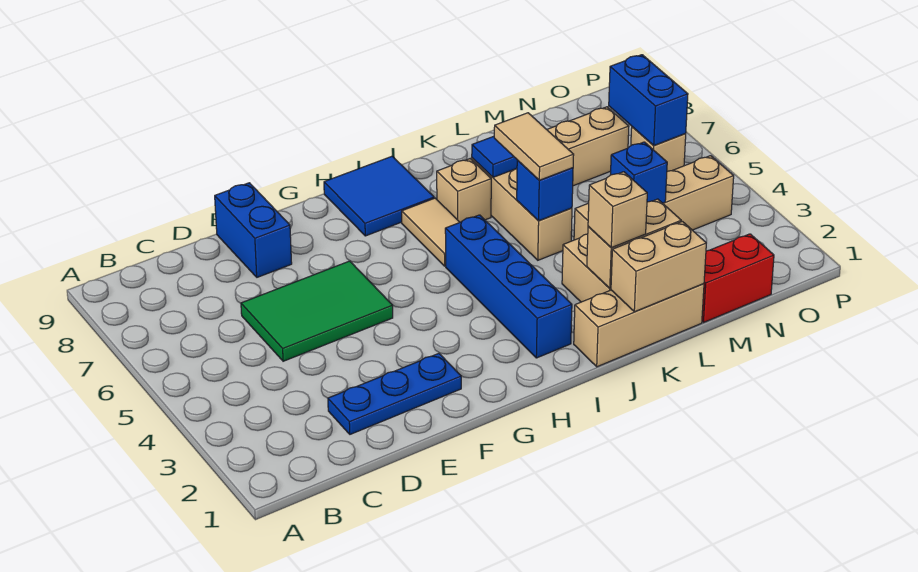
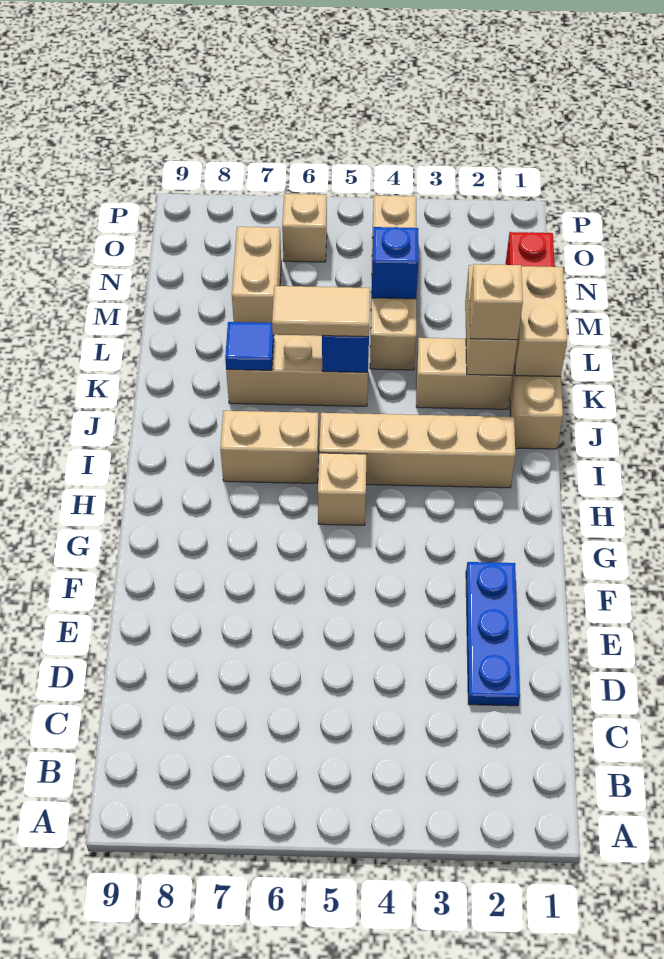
green tile D5:F6 level 1 -> none
blue brick E8:E9 level 1 -> none
blue tile H8:I9 level 1 -> none
blue brick I2:I5 level 1 -> tan brick I2:I5 level 1
tan tile I6:I7 level 1 -> tan brick I6:I7 level 1
tan brick J7 level 1 -> tan brick H5 level 1
blue brick O6:O7 level 2 -> none

